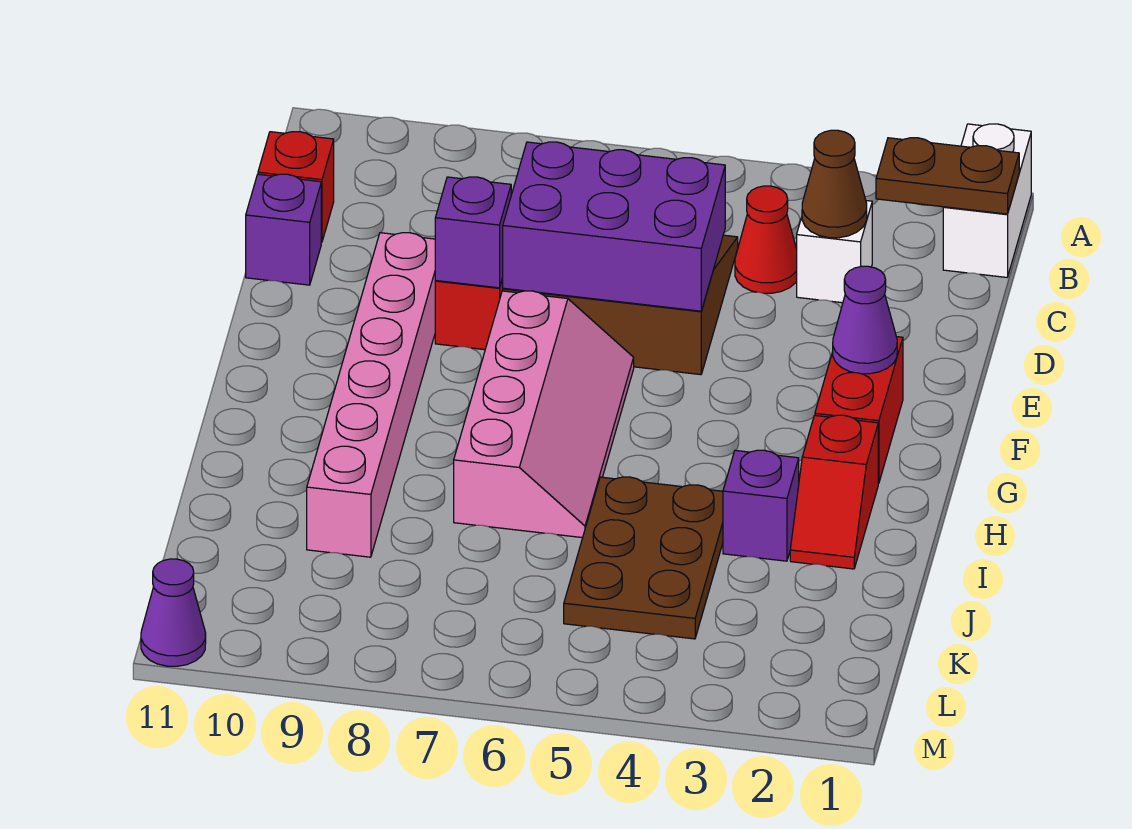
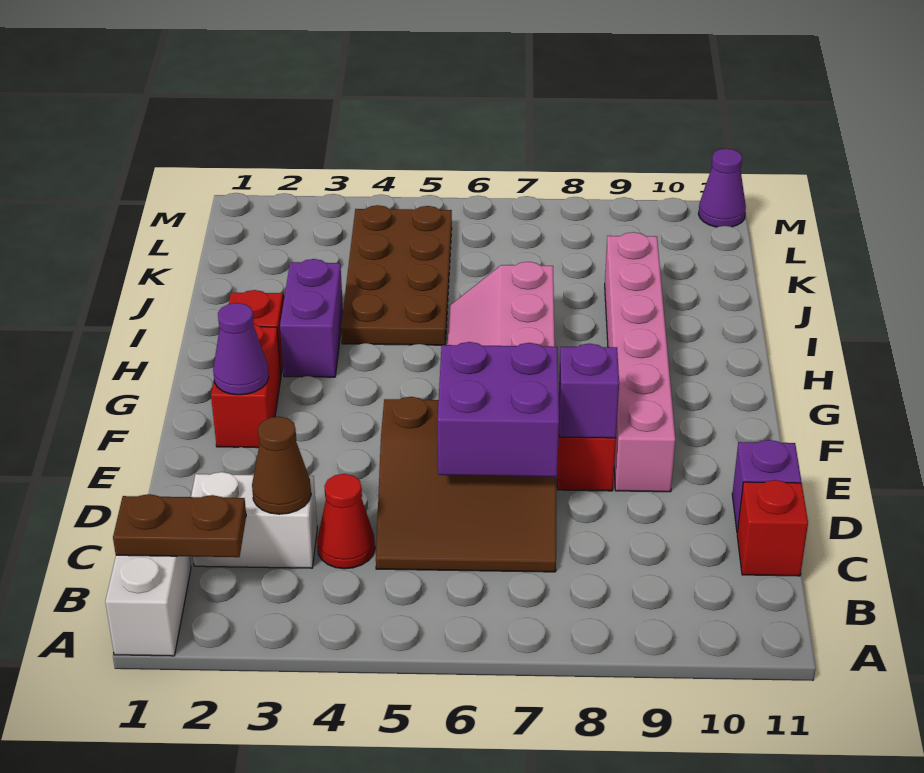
white brick C3 level 1 -> white brick C2:C3 level 1
purple brick D5:E7 level 2 -> purple brick D6:E7 level 2
purple brick I3 level 1 -> purple brick H3:I3 level 1
brown plate I4:K5 level 1 -> brown plate I4:L5 level 1

